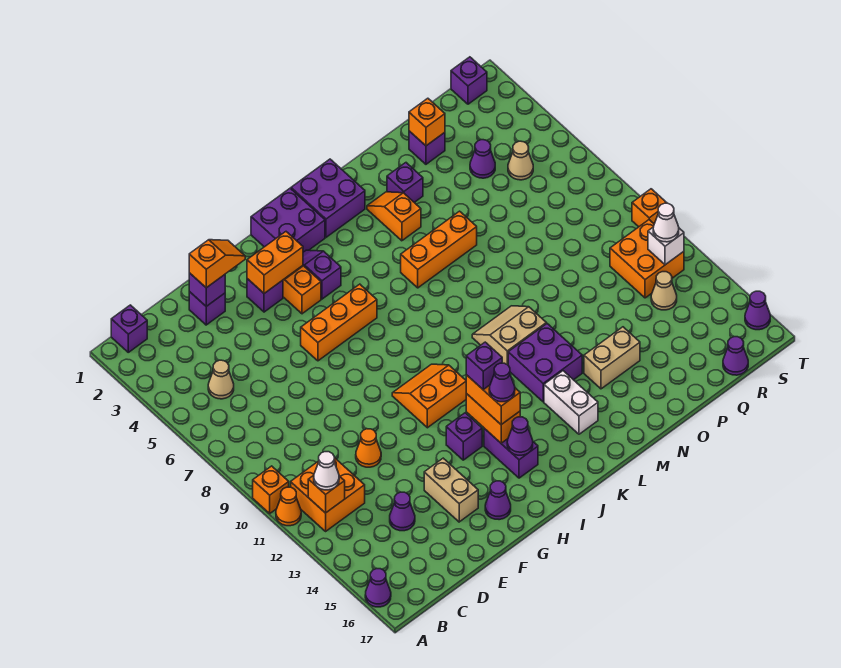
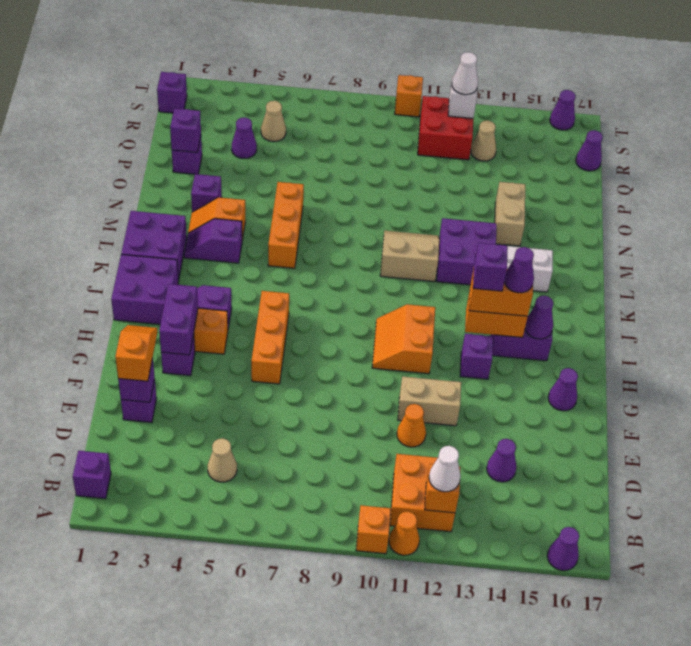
tan brick F14:F15 level 1 -> tan brick F11:F12 level 1
orange brick G3:H3 level 2 -> purple brick G3:H3 level 2
none -> purple slope L3:L4 level 1 top 4
tan slope L10:M11 level 1 top 11 -> tan slope L10:M11 level 1 top L
orange brick P2 level 2 -> purple brick P2 level 2
orange brick R11:S12 level 1 -> red brick R11:S12 level 1

